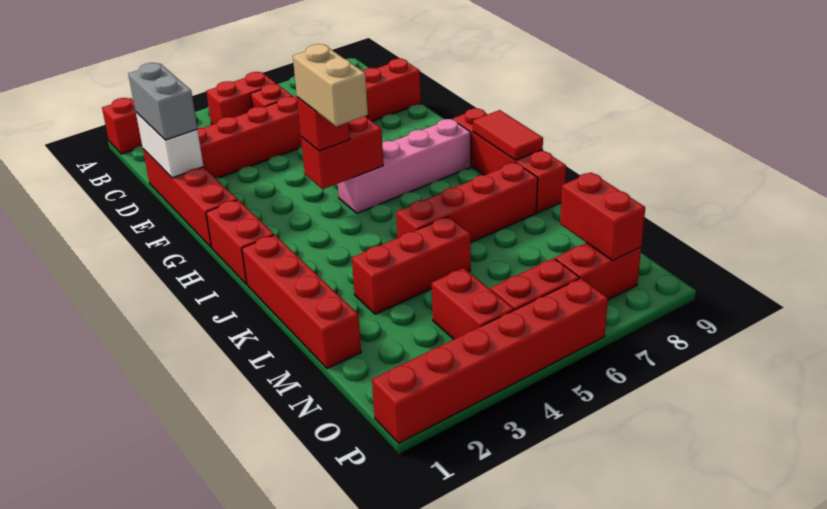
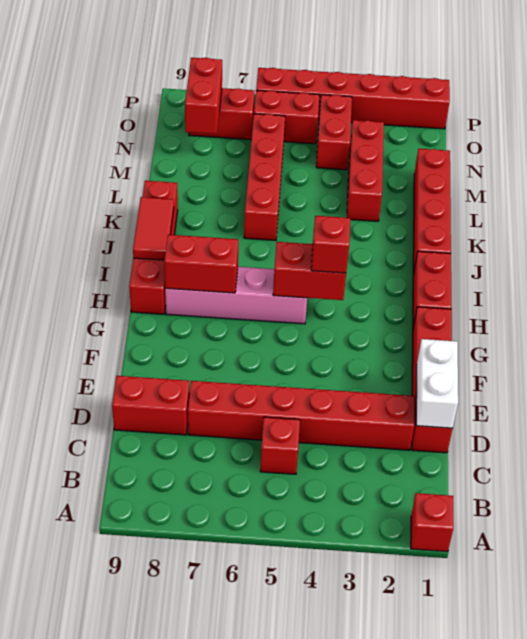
red brick B4:B5 level 1 -> red brick H7:H8 level 2
grey brick D1:E1 level 3 -> none
tan brick H4:I4 level 4 -> none
red brick K5:K8 level 1 -> red brick K6:N6 level 1
red brick L3:L5 level 1 -> red brick L3:N3 level 1

